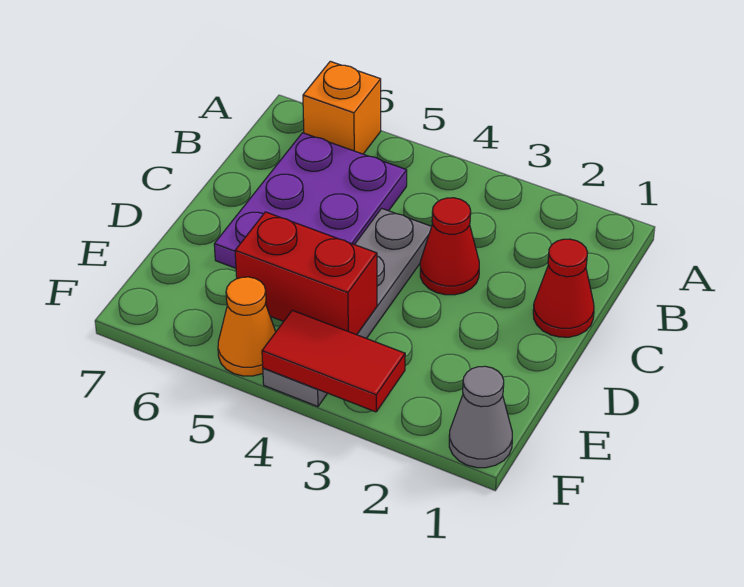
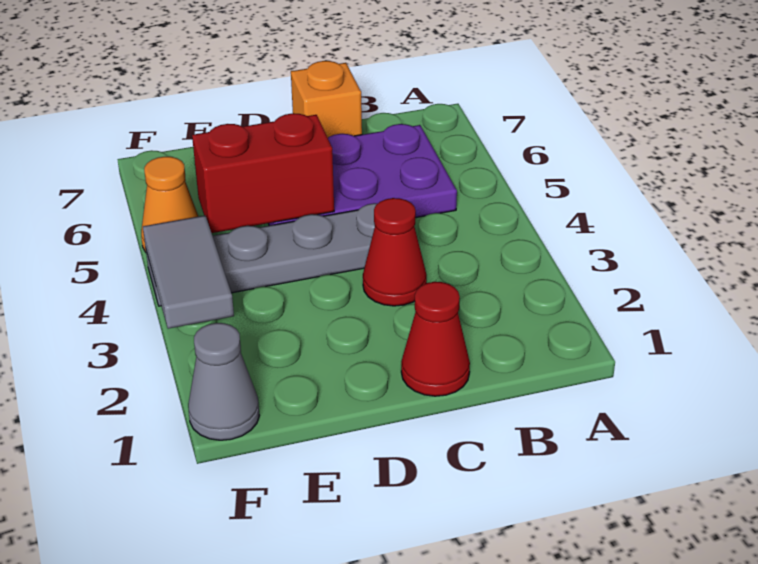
orange brick A6 level 1 -> orange brick C7 level 1
red brick E4:E5 level 2 -> red brick D5:E5 level 2
red tile F3:F4 level 2 -> grey tile F3:F4 level 2

